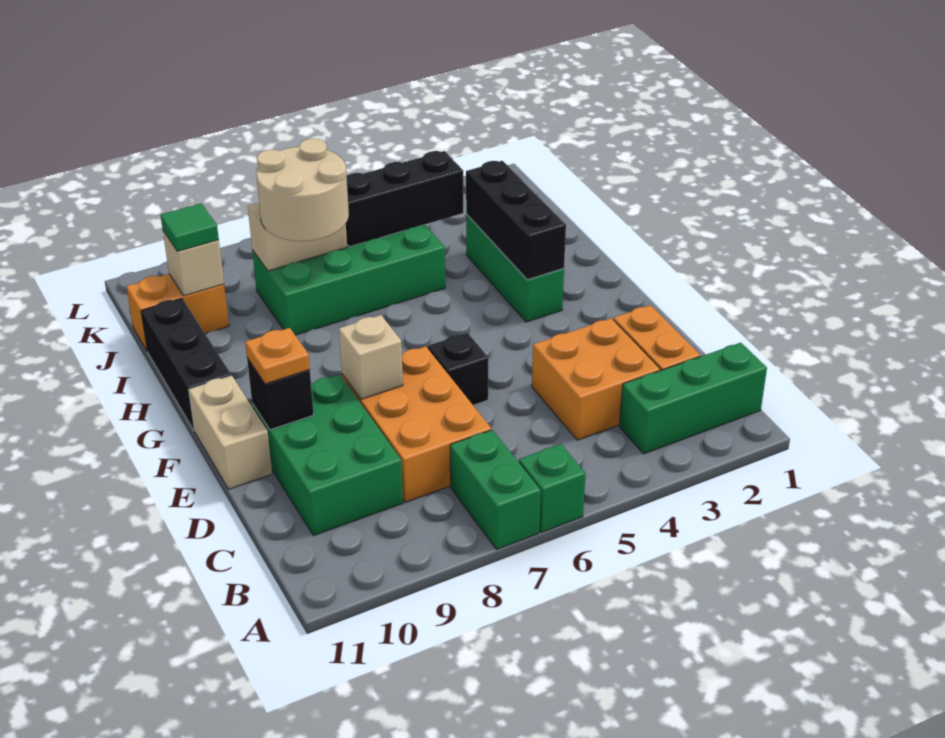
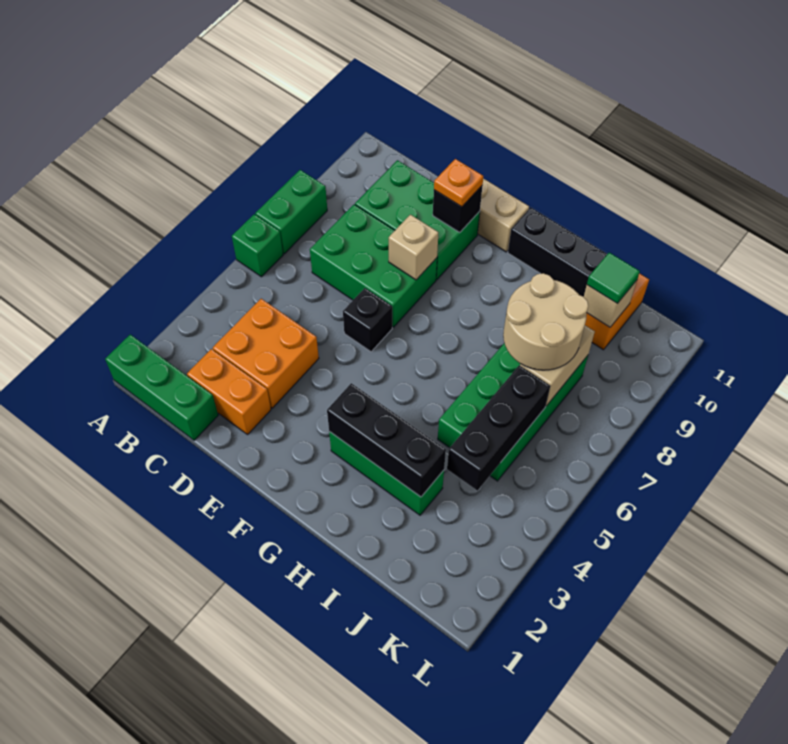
green brick A7:B7 level 1 -> green brick A7:A8 level 1
green brick B1:B3 level 1 -> green brick A1:C1 level 1
orange brick C7:E8 level 1 -> green brick C7:E8 level 1

